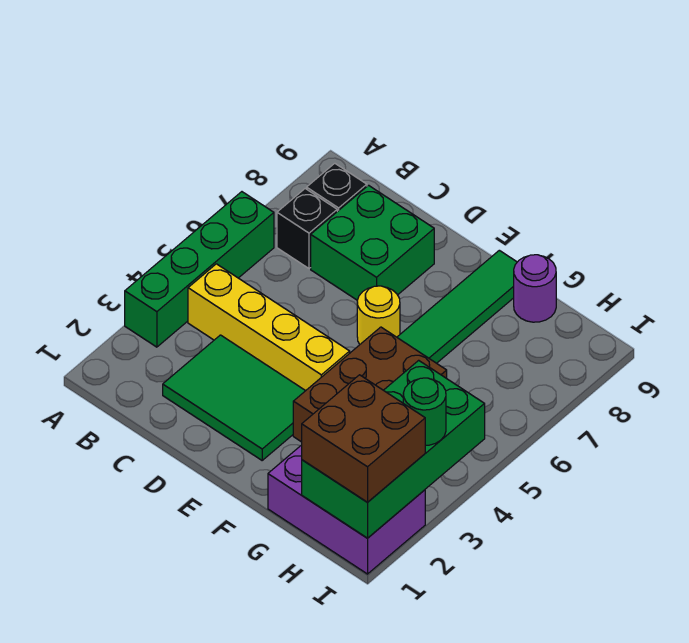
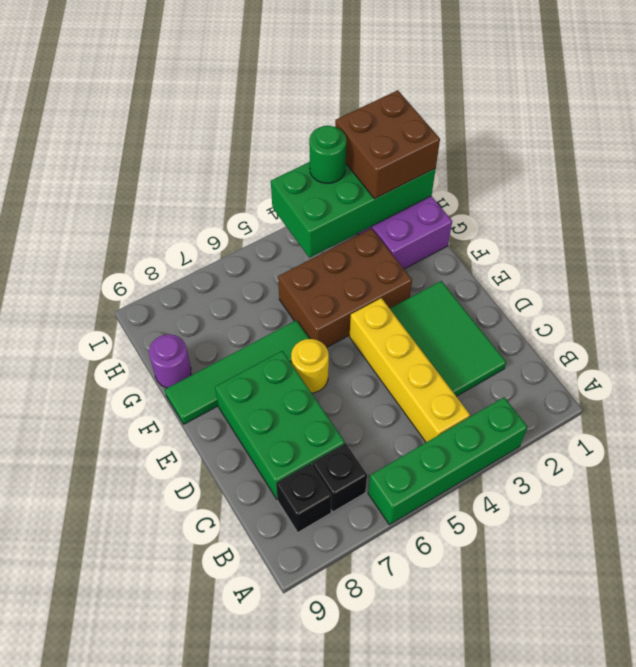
green brick C7:D8 level 1 -> green brick C7:E8 level 1

